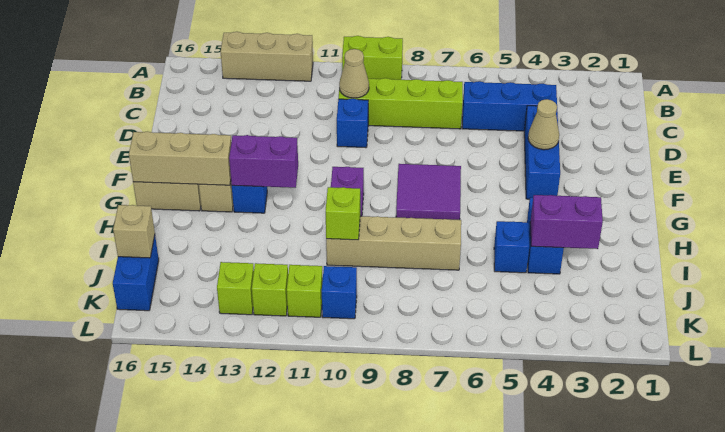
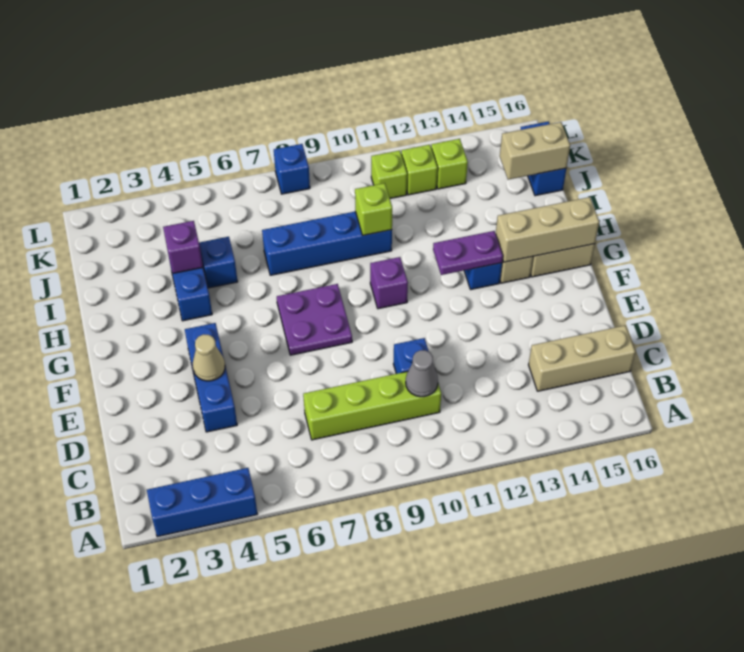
lime brick A9:A10 level 1 -> none
tan brick A12:A14 level 1 -> tan brick C14:C16 level 1
blue brick C4:C6 level 1 -> blue brick A2:A4 level 1
tan cone C10 level 2 -> grey cone C10 level 2
purple tile F7:G8 level 1 -> purple plate F7:G8 level 1
purple brick G12:G13 level 2 -> purple plate G12:G13 level 2
purple brick I3:I4 level 2 -> purple brick I4 level 2
tan brick I7:I10 level 1 -> blue brick I7:I10 level 1
tan brick J16 level 2 -> tan brick J15:J16 level 2
blue brick K10 level 1 -> blue brick L8 level 1

